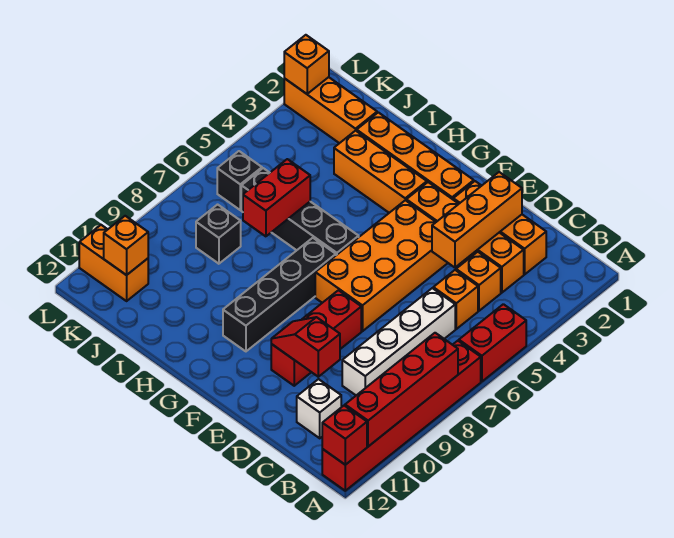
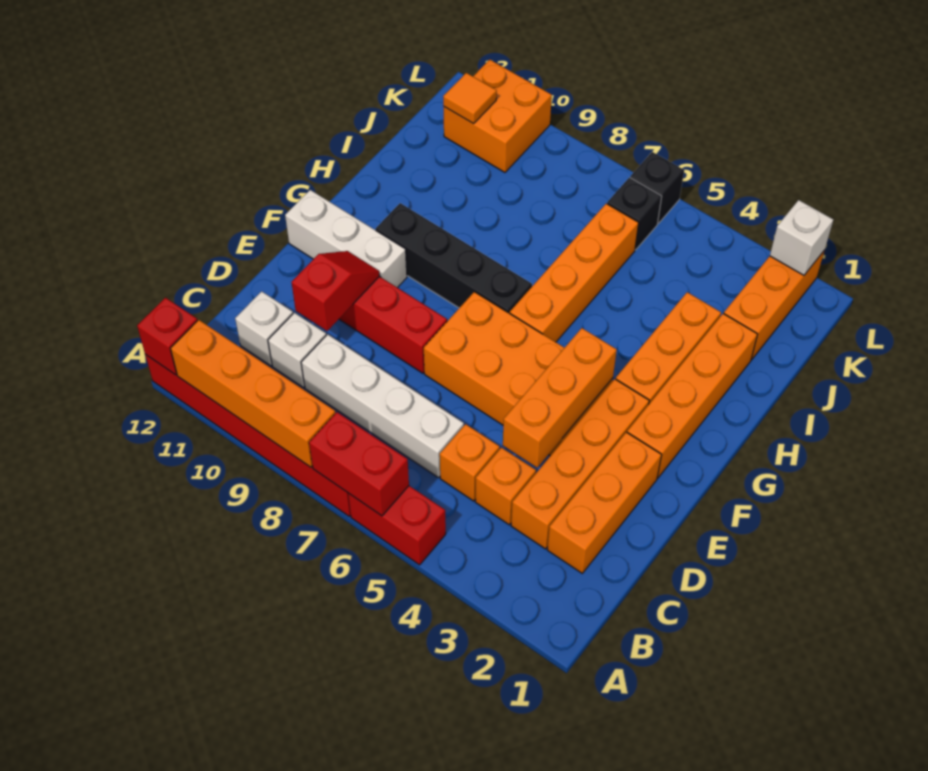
red brick A8:A11 level 2 -> orange brick A8:A11 level 2
none -> white brick C10 level 1
orange brick D2:D4 level 2 -> orange brick D4:F4 level 2
none -> white brick F10:F12 level 1
black brick G6:J6 level 1 -> orange brick G6:J6 level 1
red brick I6:I7 level 2 -> red brick A6:A7 level 2
black brick J8 level 1 -> black brick L6 level 1
orange brick K11:L11 level 1 -> orange brick K10:L11 level 1
orange brick K11 level 2 -> orange tile K11 level 2
orange brick L2 level 2 -> white brick L2 level 2

